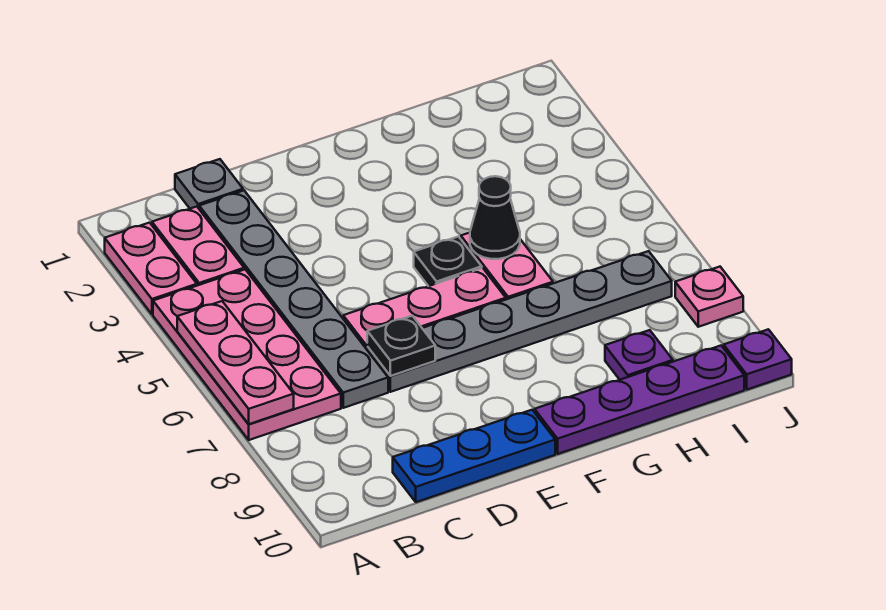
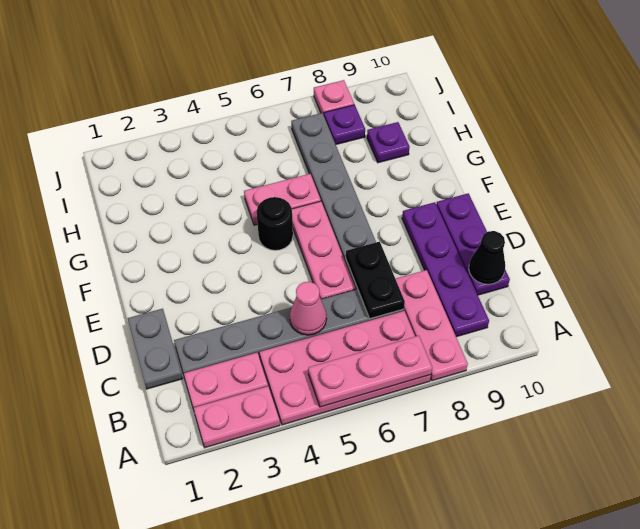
none -> pink plate A8:C8 level 1
grey plate C1 level 1 -> grey plate C1:D1 level 1
none -> pink cone C5 level 2
blue plate C10:E10 level 1 -> purple plate C10:E10 level 1
black plate D7 level 2 -> black plate C7:D7 level 2
black plate F5 level 1 -> black round brick F5 level 1
purple plate F10:I10 level 1 -> purple plate B9:E9 level 1
black cone G5 level 2 -> black cone C10 level 2
purple plate J10 level 1 -> purple plate I8 level 1

